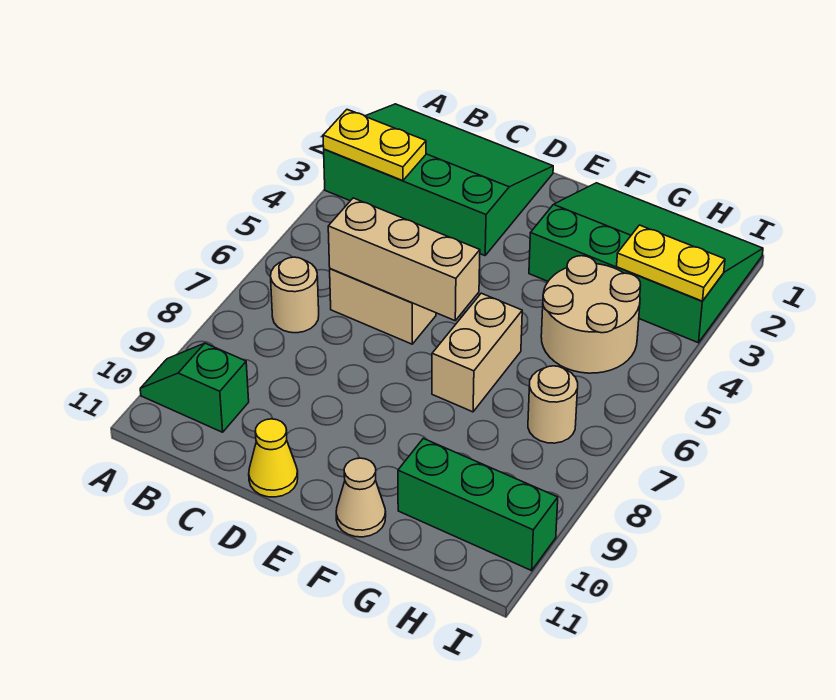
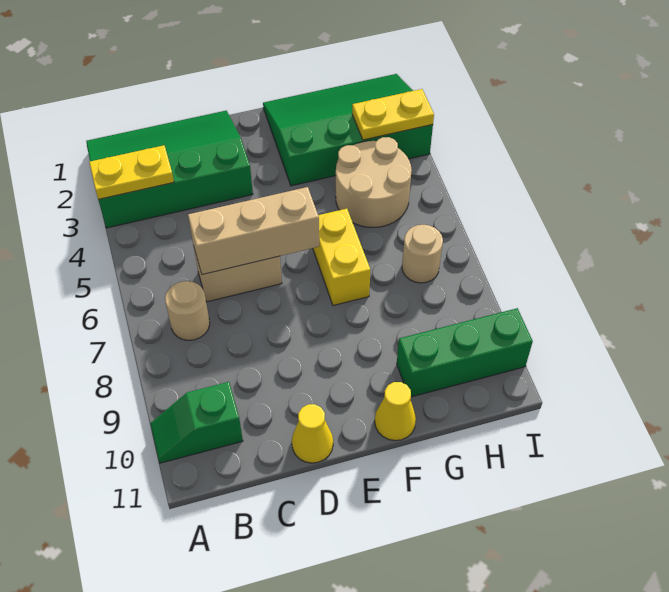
tan brick F6:F7 level 1 -> yellow brick F6:F7 level 1
tan cone F11 level 1 -> yellow cone F11 level 1

